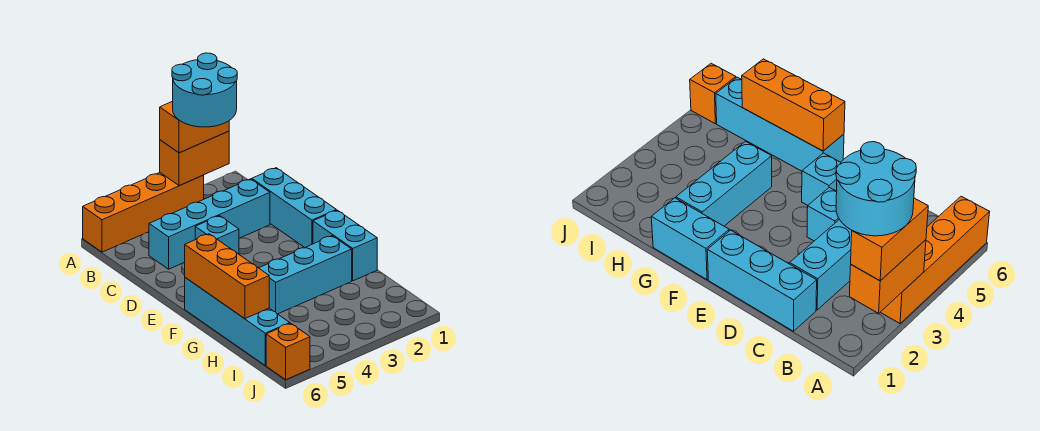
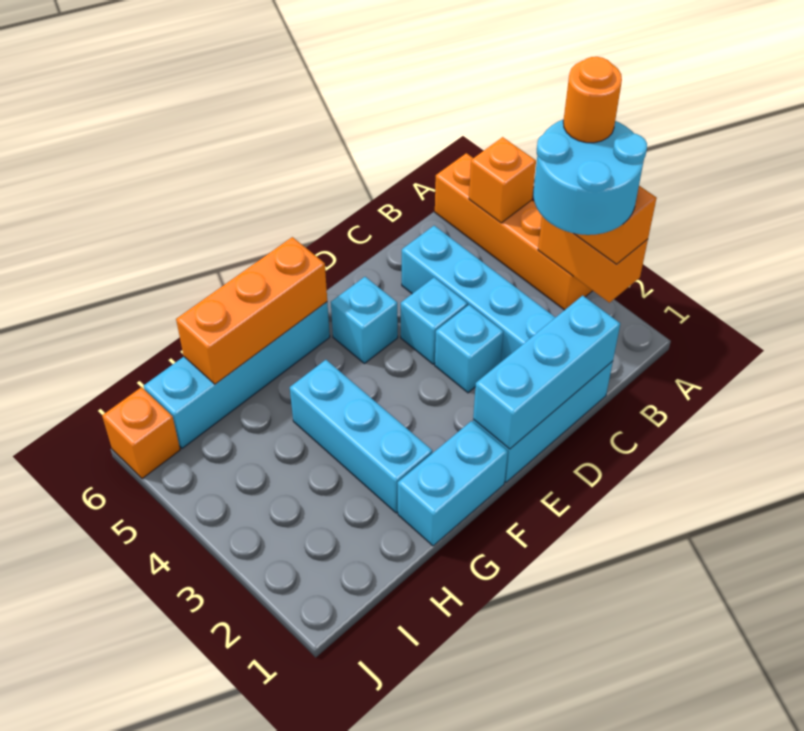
none -> orange round brick A3 level 5
none -> orange brick A5 level 2
none -> cyan brick C1:E1 level 2
none -> cyan brick D3 level 1

